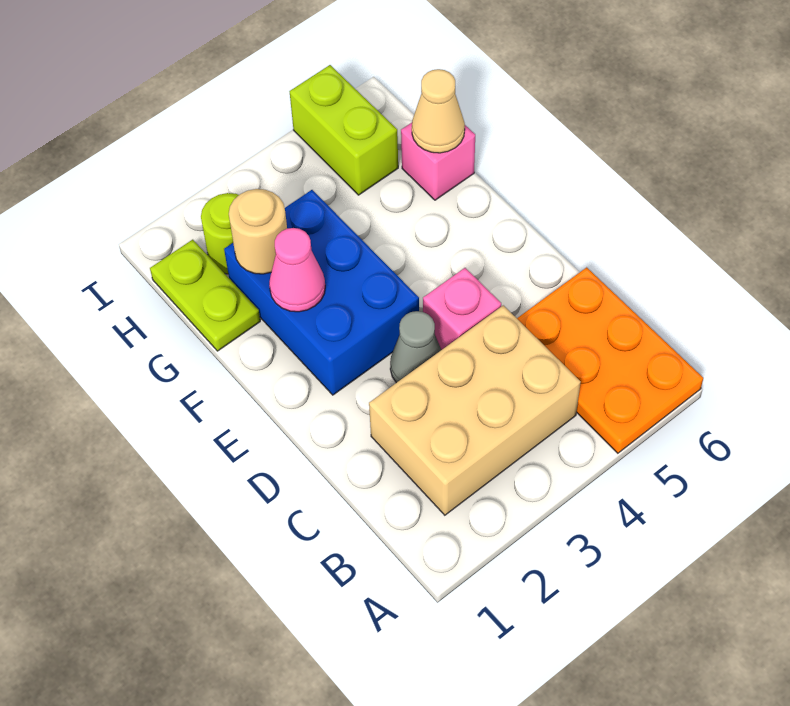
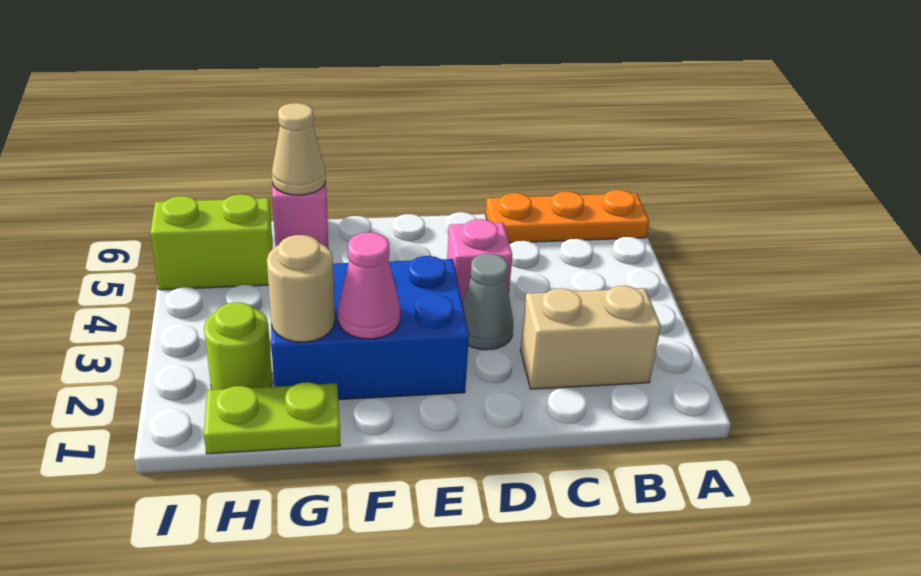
orange plate A5:C6 level 1 -> orange plate A6:C6 level 1
tan brick B2:C4 level 1 -> tan brick B2:C2 level 1

